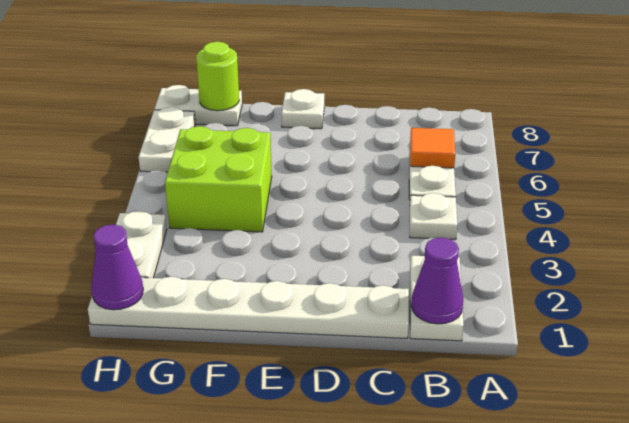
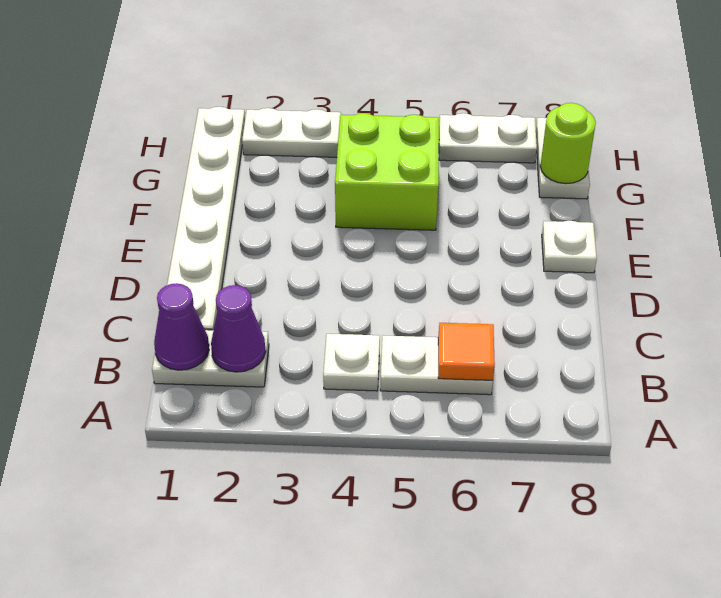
purple cone H1 level 2 -> purple cone B2 level 2

